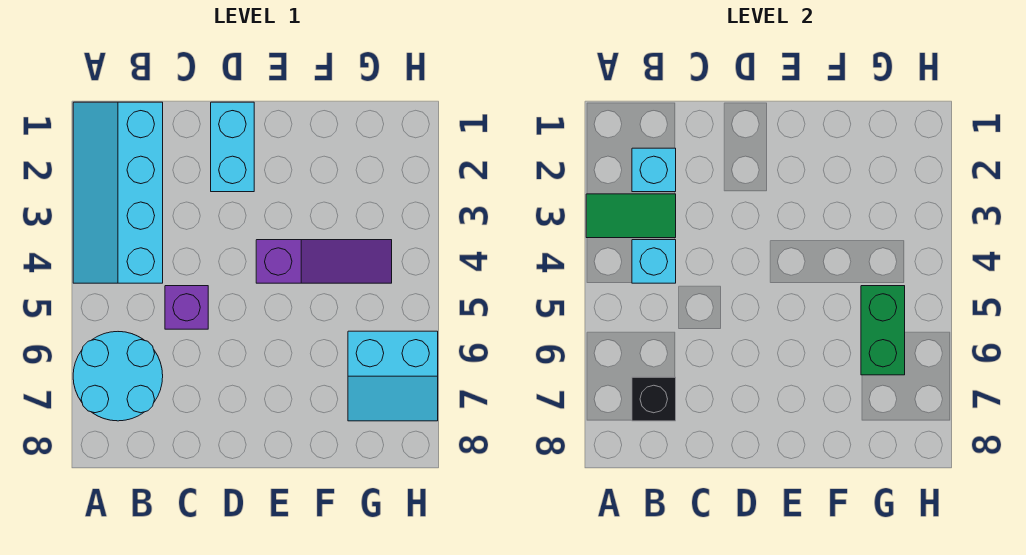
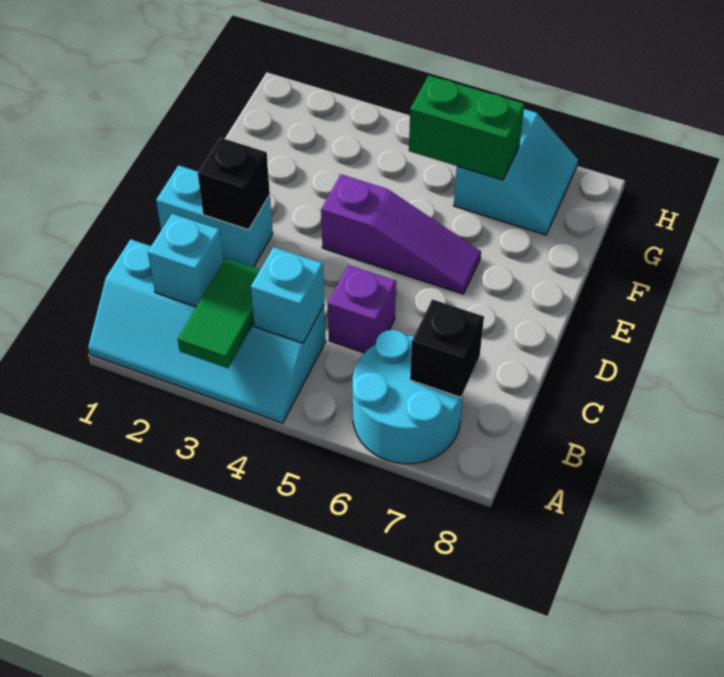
none -> black brick D2 level 2
purple slope E4:G4 level 1 top E -> purple slope E4:E6 level 1 top 4

